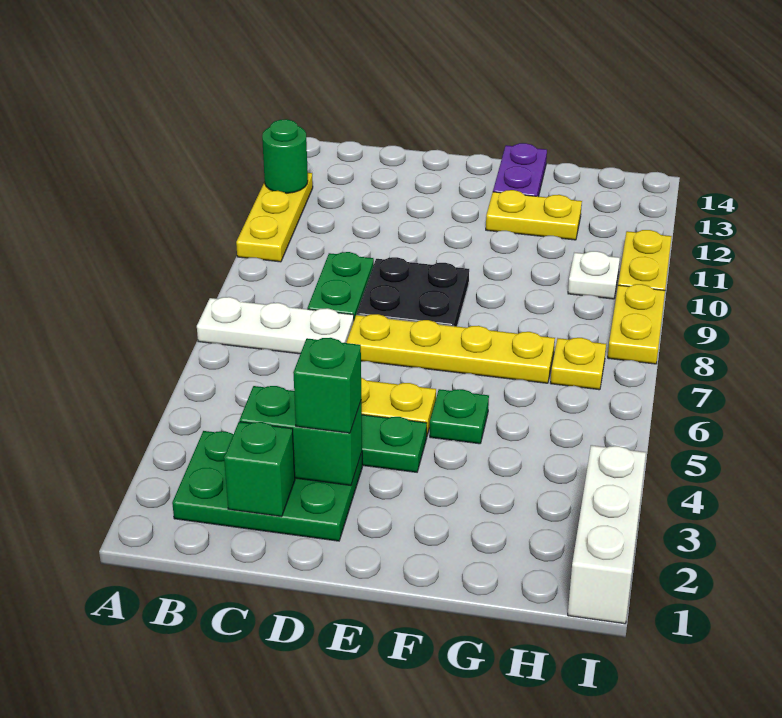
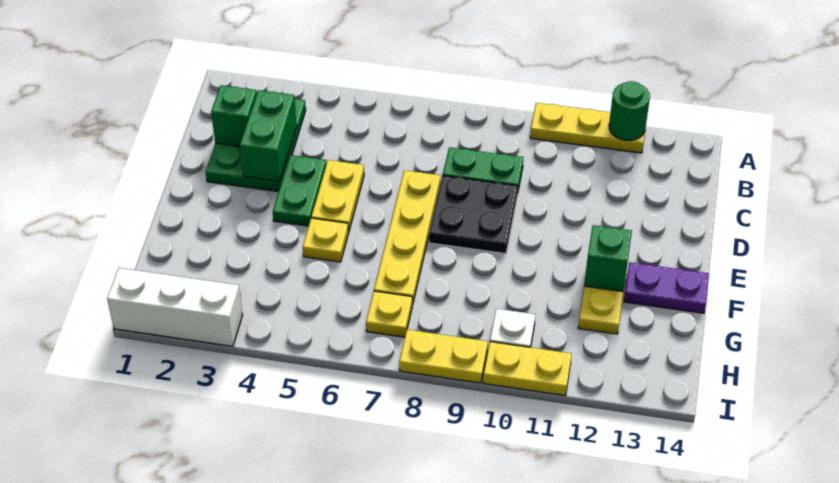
white plate A7:C7 level 1 -> none
green brick D3 level 3 -> green brick F12 level 2
green plate F5 level 1 -> yellow plate F5 level 1

